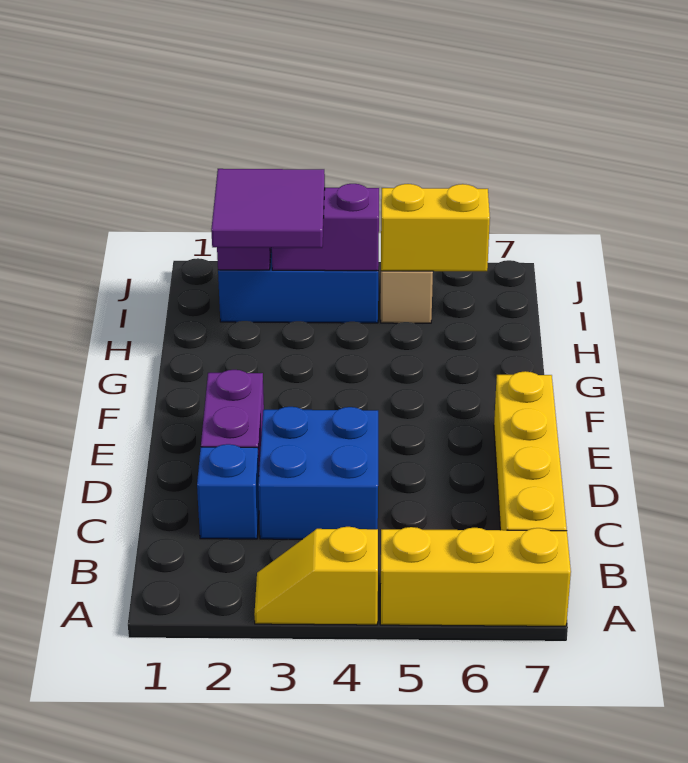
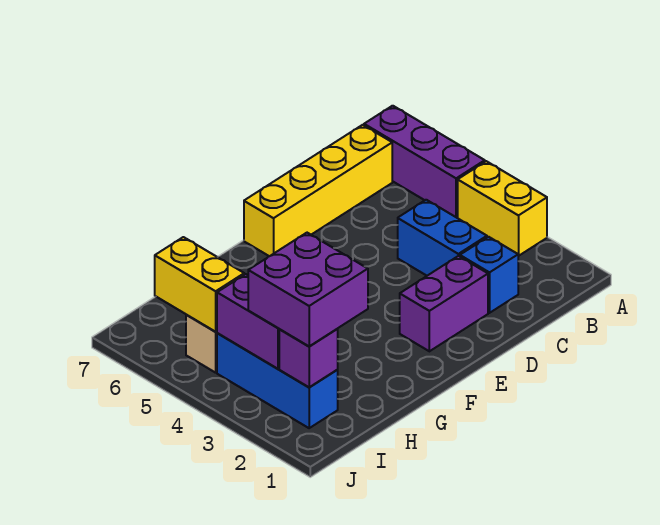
yellow slope A3:A4 level 1 top 4 -> yellow brick A3:A4 level 1
yellow brick A5:A7 level 1 -> purple brick A5:A7 level 1
blue brick C3:D4 level 1 -> blue brick C3:C4 level 1
purple tile H2:I3 level 3 -> purple brick H2:I3 level 3

